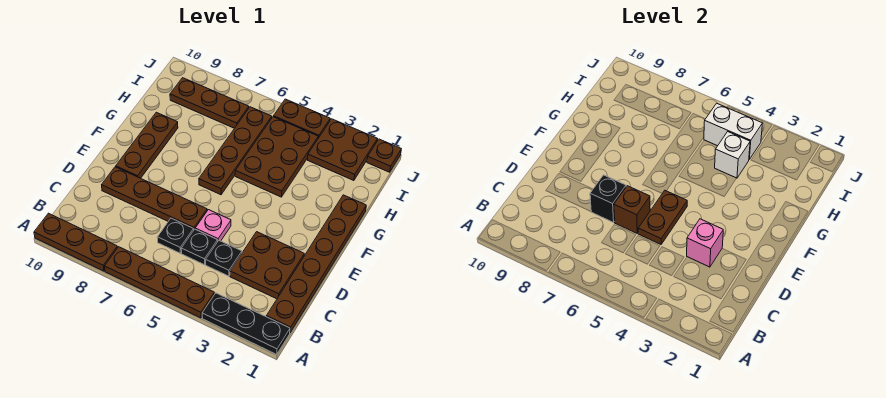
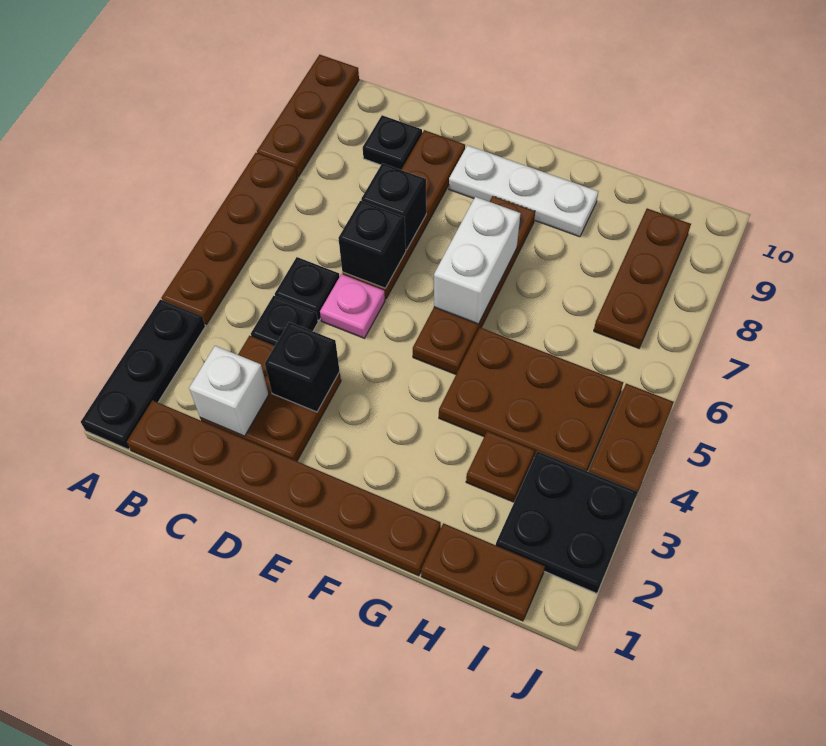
black plate C6 level 1 -> black plate C9 level 1
pink brick D3 level 2 -> black brick D3 level 2
brown plate D5:E5 level 2 -> brown plate H1:I1 level 1
brown brick D6 level 2 -> black brick D6 level 2
brown plate E9:G9 level 1 -> white plate E9:G9 level 1
brown plate F6:I6 level 1 -> brown plate F5:F8 level 1
white brick H4 level 2 -> white brick C2 level 2
brown plate I2:J3 level 1 -> black plate I2:J3 level 1
white brick I4:I5 level 2 -> white brick F6:F7 level 2
brown plate J1 level 1 -> brown plate H3 level 1

